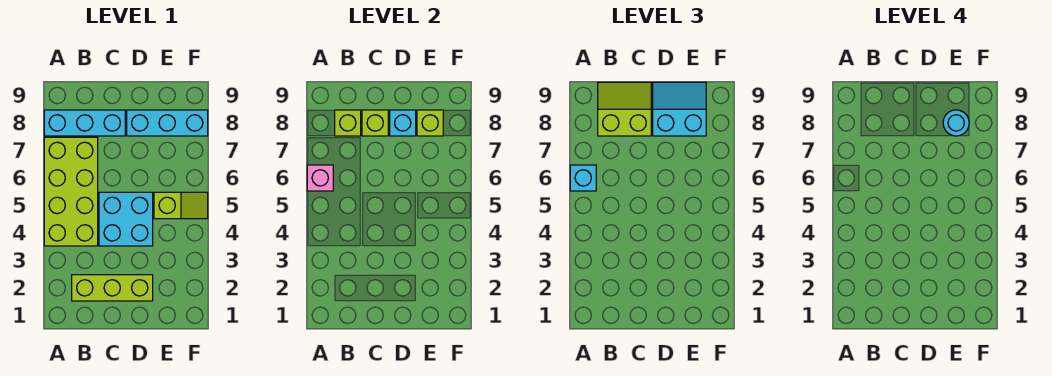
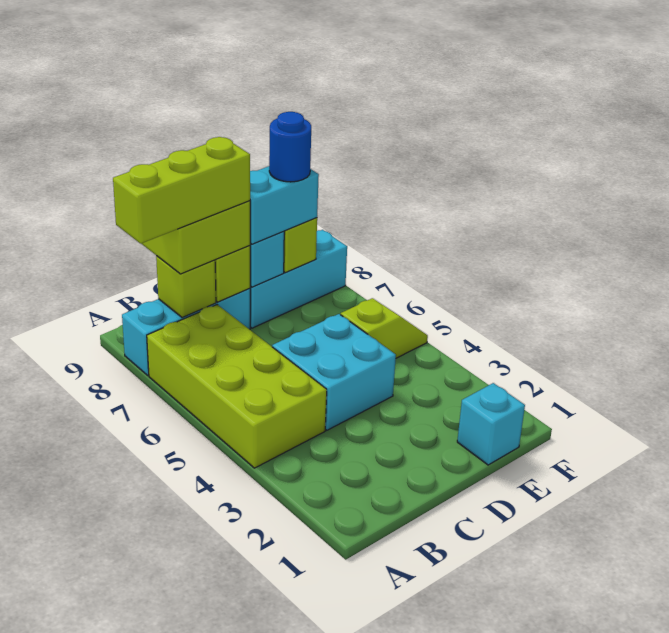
pink brick A6 level 2 -> none
cyan brick A6 level 3 -> cyan brick E1 level 1
lime brick B2:D2 level 1 -> lime brick A8:C8 level 4
cyan round brick E8 level 4 -> blue round brick E8 level 4

